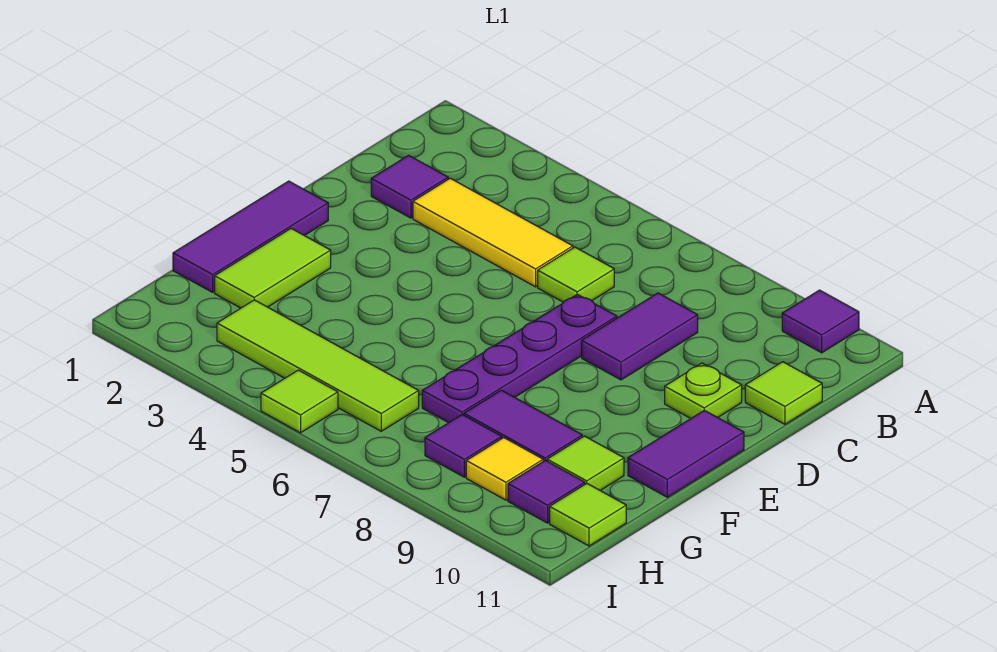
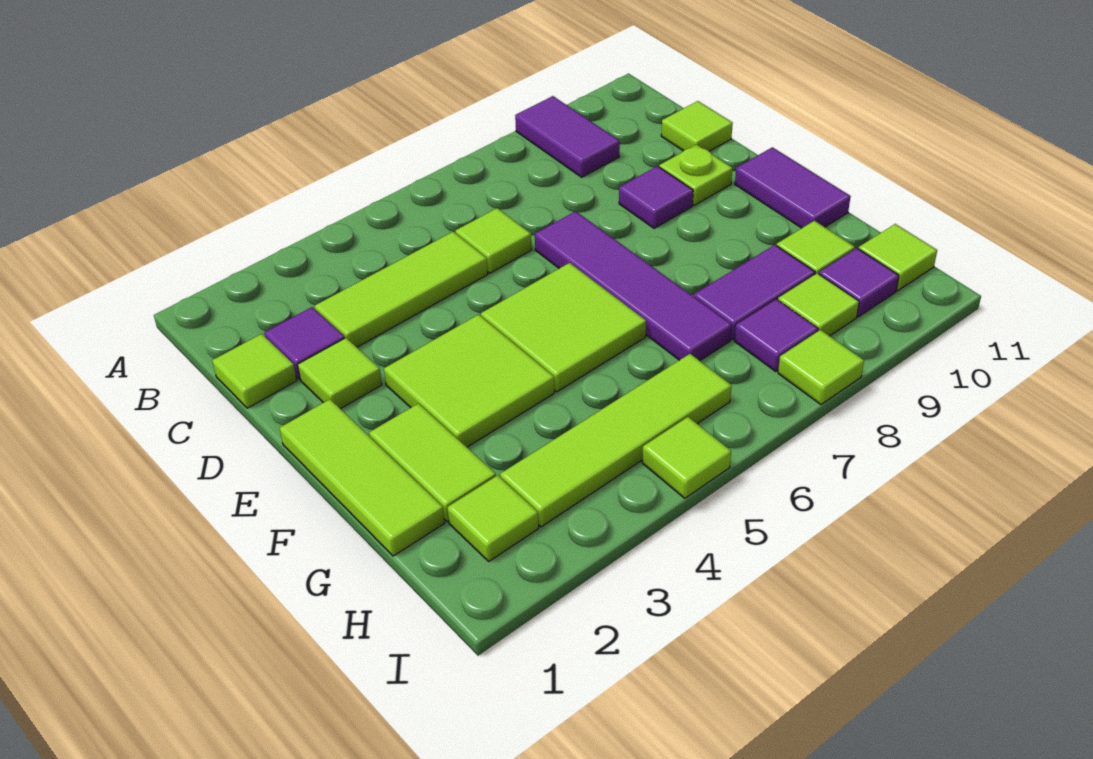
purple tile A10 level 1 -> purple tile D9 level 1
none -> lime tile C1 level 1
yellow tile C3:C5 level 1 -> lime tile C3:C5 level 1
purple tile C8:D8 level 1 -> purple tile A9:B9 level 1
none -> lime tile D2 level 1
purple plate D7:G7 level 1 -> purple tile D7:G7 level 1
purple tile E1:G1 level 1 -> lime tile E1:G1 level 1
none -> lime tile E3:F4 level 1
none -> lime tile E5:F6 level 1
none -> lime tile H2 level 1
yellow tile H9 level 1 -> lime tile H9 level 1
none -> lime tile I8 level 1

